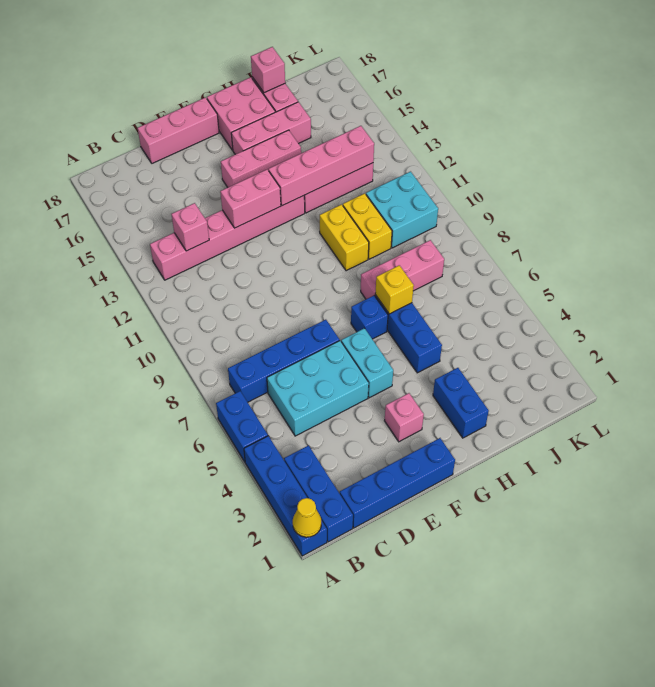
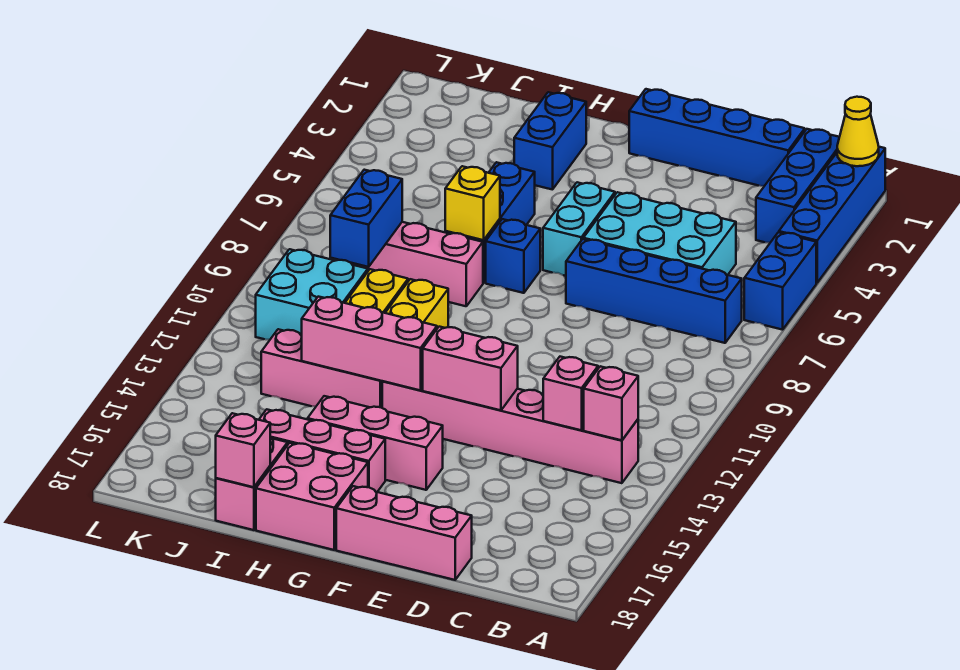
pink brick F3 level 1 -> pink brick B13 level 2
pink brick G13:J13 level 2 -> pink brick G13:I13 level 2
none -> blue brick J8:J9 level 2

